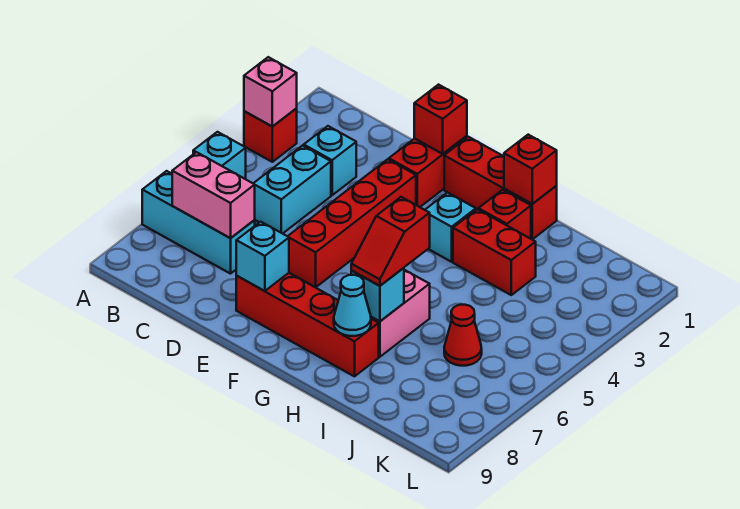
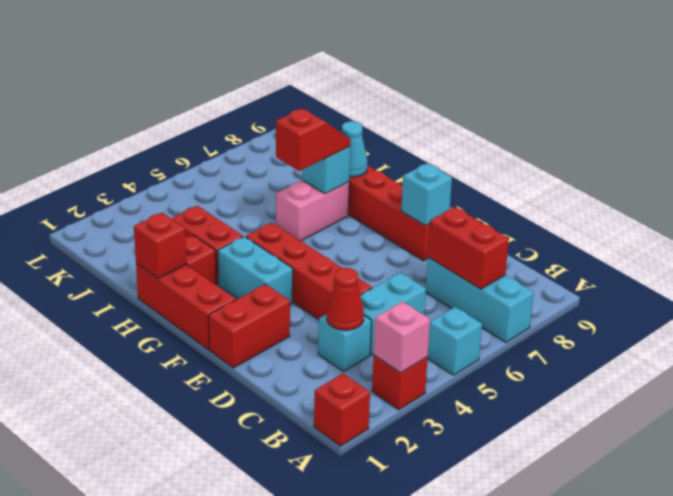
pink brick B7:C7 level 2 -> red brick B7:C7 level 2
red brick E1 level 2 -> red brick A1 level 1
red brick E3:E6 level 1 -> red brick D4:G4 level 1
cyan brick G3 level 1 -> cyan brick F3:G3 level 1
red cone J6 level 1 -> red cone C3 level 2

